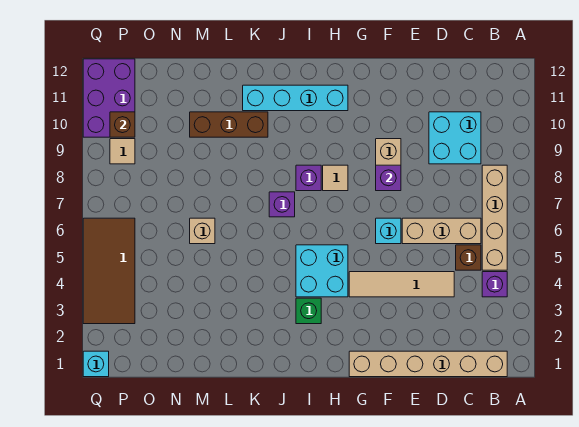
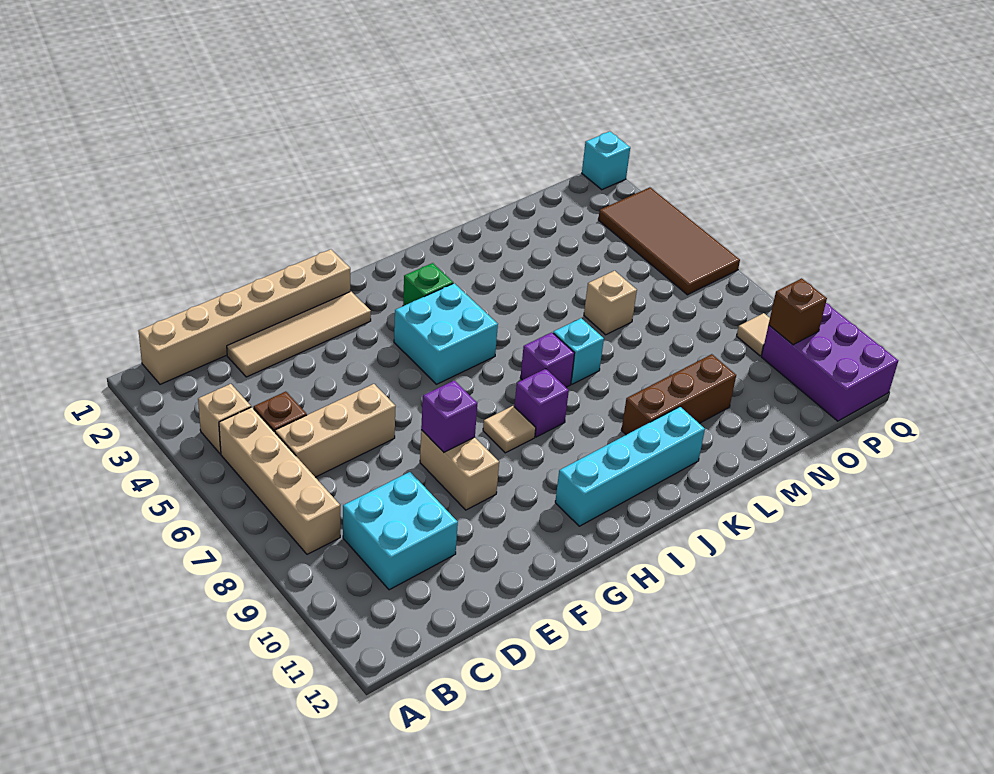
purple brick B4 level 1 -> tan brick B4 level 1
tan tile D4:G4 level 1 -> tan tile D2:G2 level 1
cyan brick F6 level 1 -> cyan brick K7 level 1

